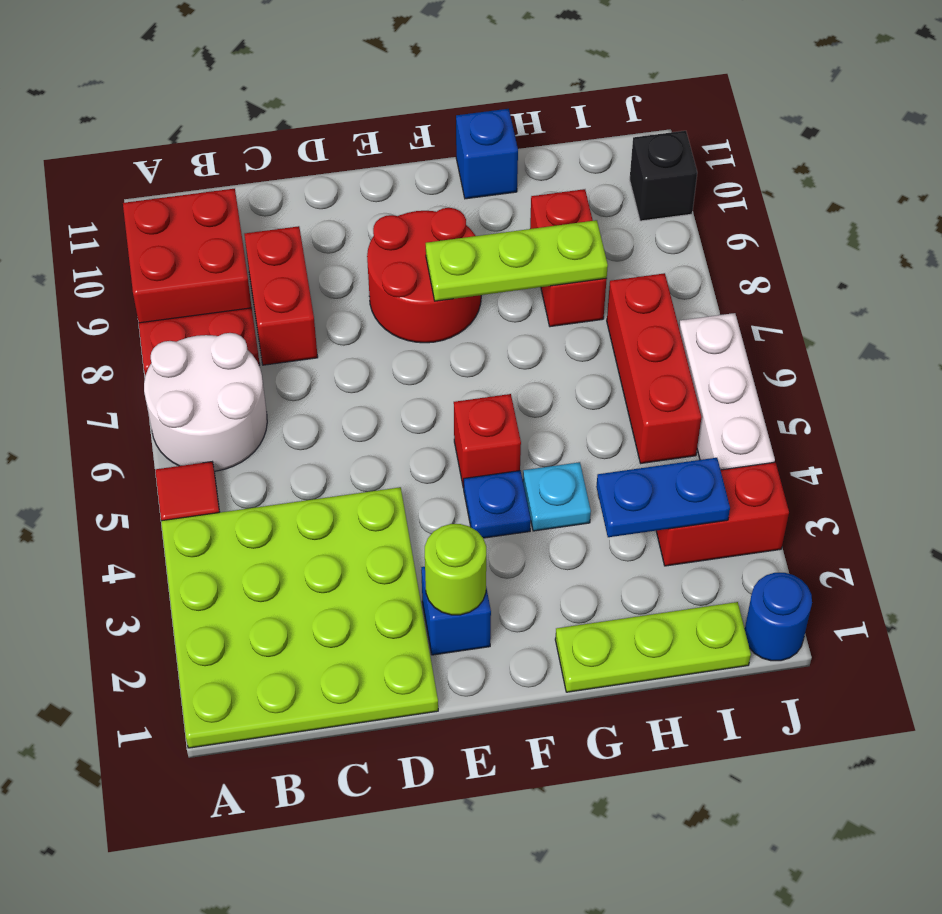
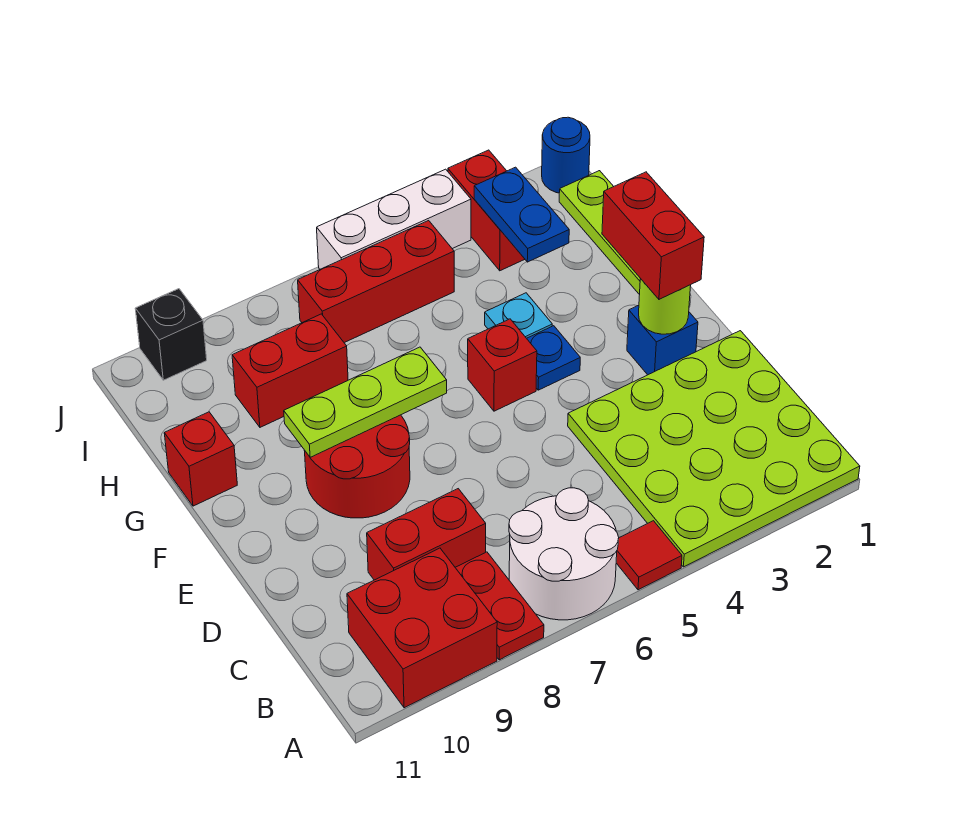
none -> red brick E2:F2 level 3
lime plate F8:H8 level 2 -> lime plate F7:F9 level 2
blue brick G11 level 1 -> red brick G11 level 1

